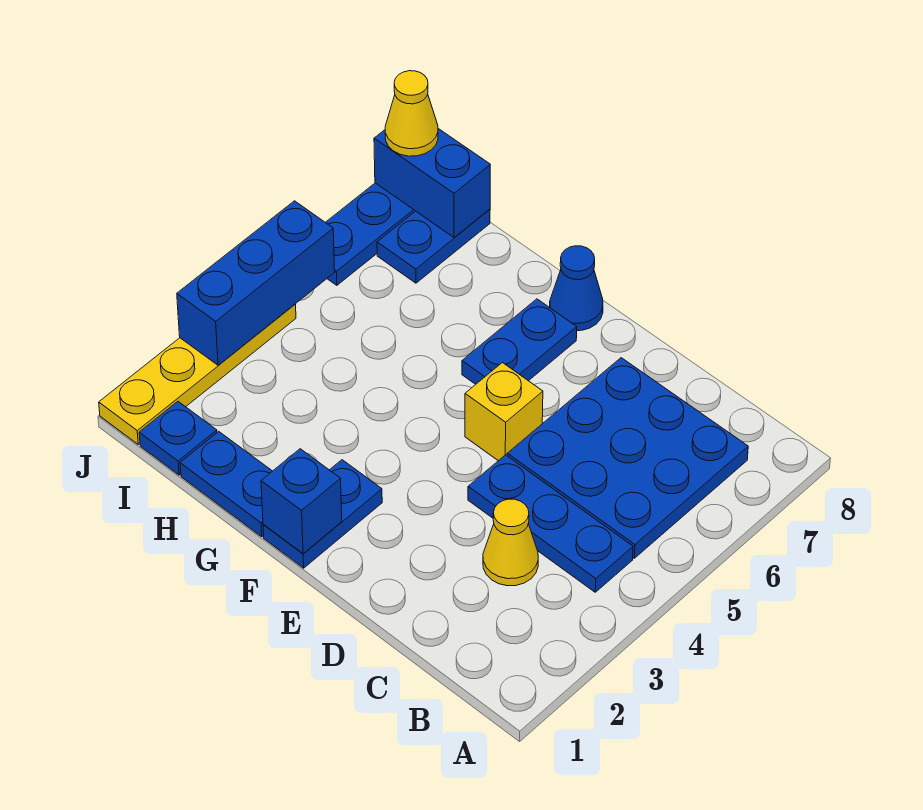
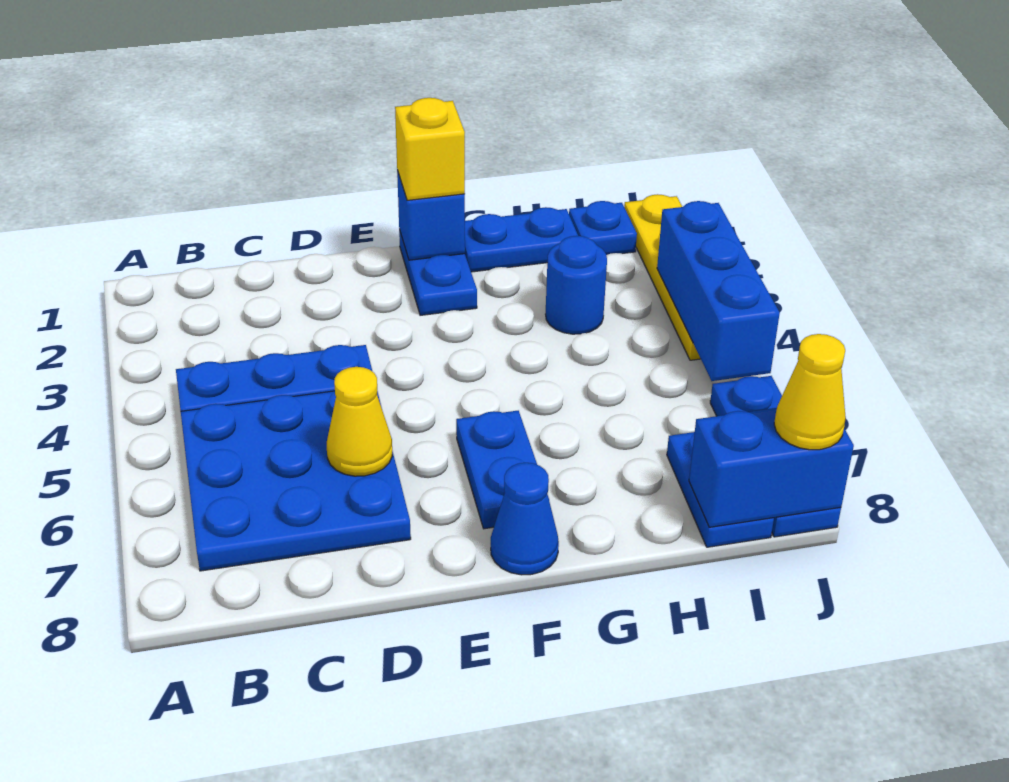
yellow cone C3 level 1 -> yellow cone D6 level 2
yellow brick E5 level 1 -> yellow brick F1 level 3
none -> blue round brick H3 level 1

